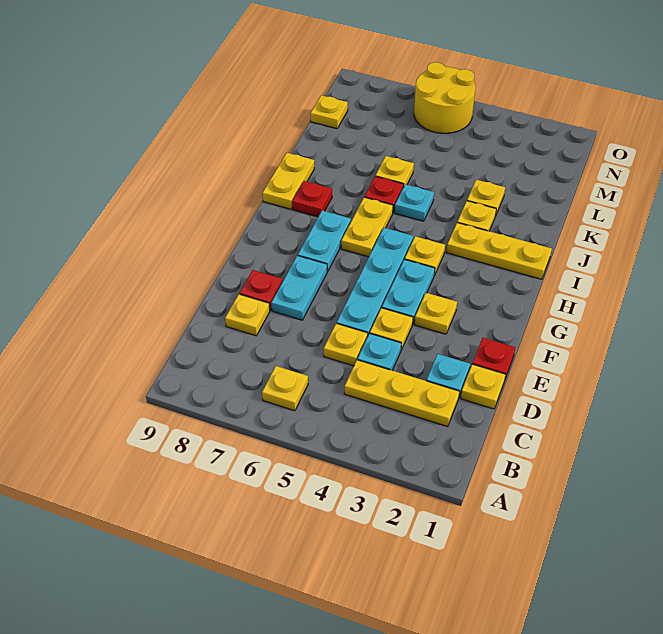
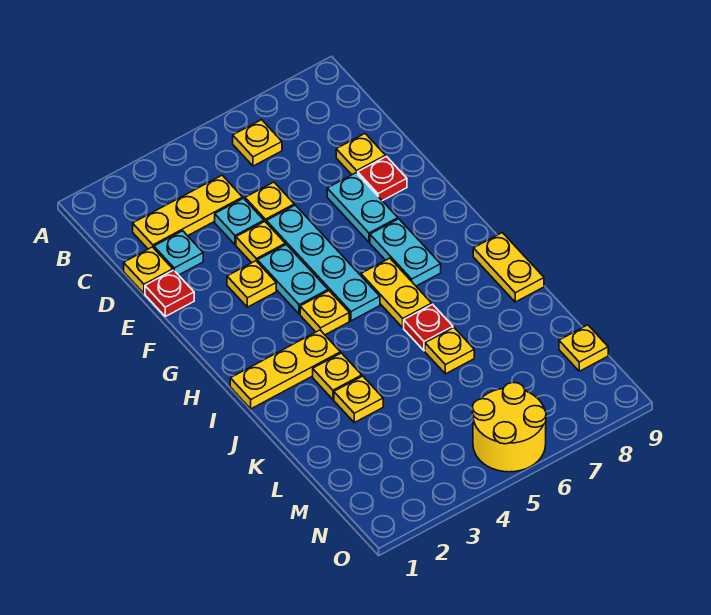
red plate I8 level 1 -> none
cyan plate J5 level 1 -> none

